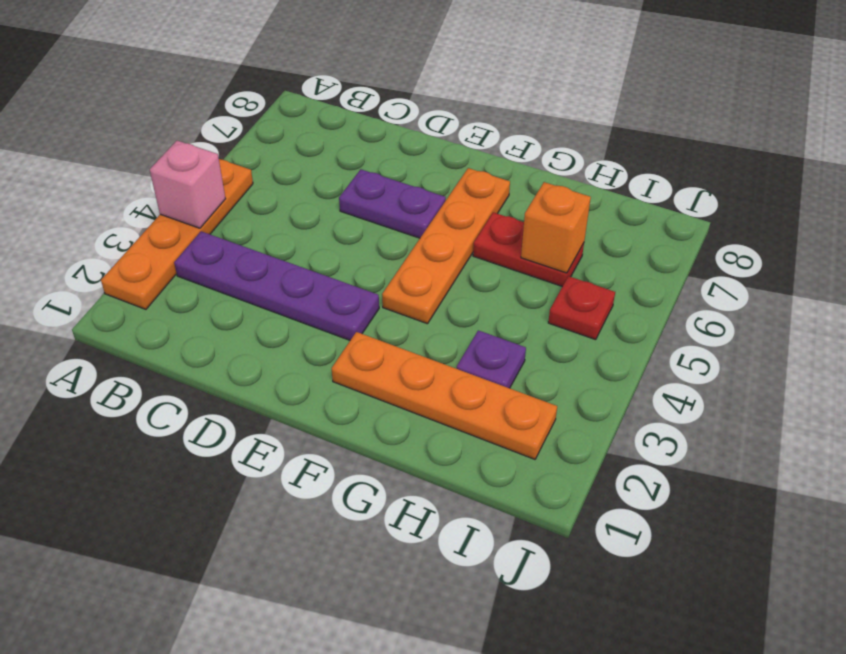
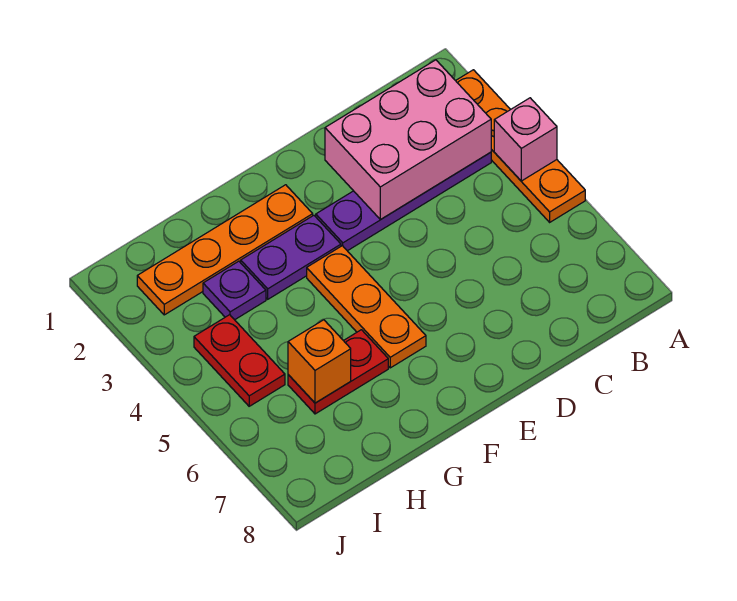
none -> pink brick B2:D3 level 2
purple plate D6:E6 level 1 -> purple plate F3:G3 level 1
orange plate F4:F7 level 1 -> orange plate F4:F6 level 1
red plate I5 level 1 -> red plate I4:I5 level 1

